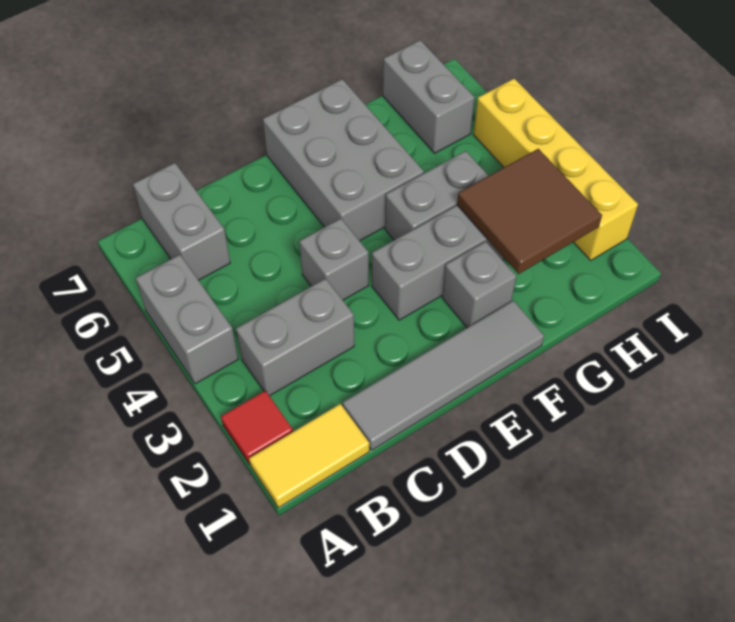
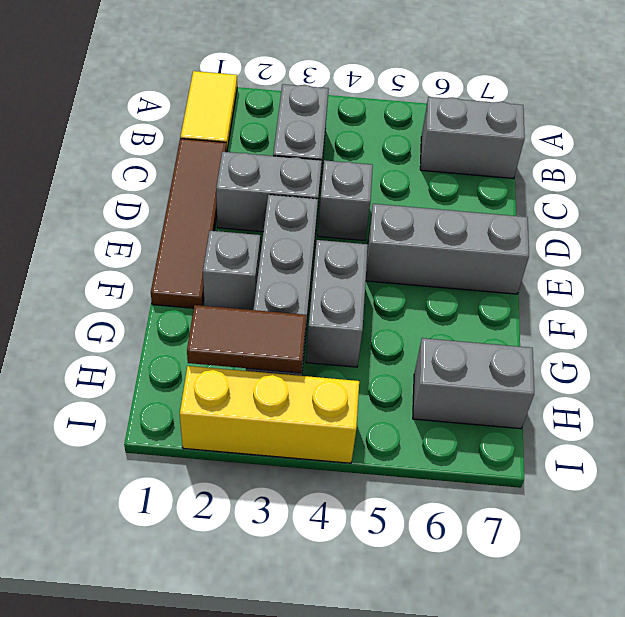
red tile A2 level 1 -> none
grey brick A4:A5 level 1 -> grey brick D2:D3 level 1
grey tile C1:F1 level 1 -> brown tile C1:F1 level 1
grey brick E5:F7 level 1 -> grey brick E5:E7 level 1
brown tile G2:H3 level 2 -> brown tile H2:H3 level 2
yellow brick I2:I5 level 1 -> yellow brick I2:I4 level 1

